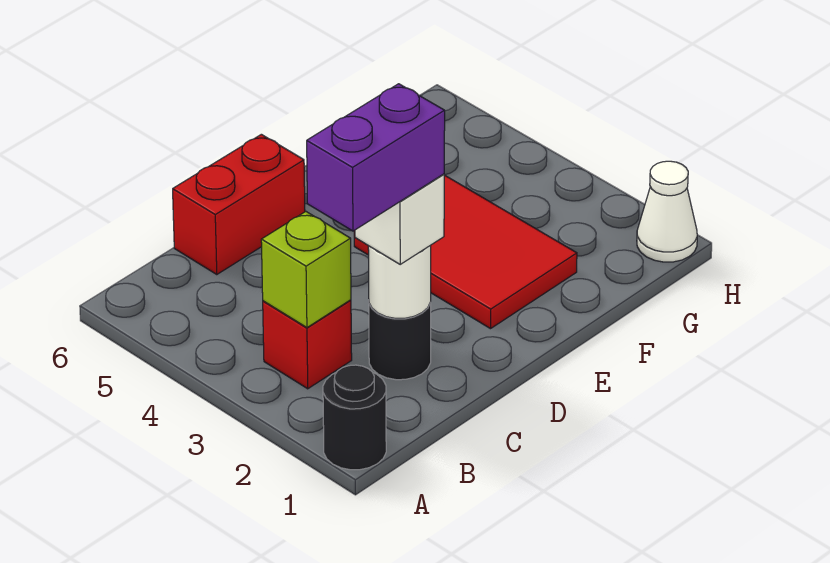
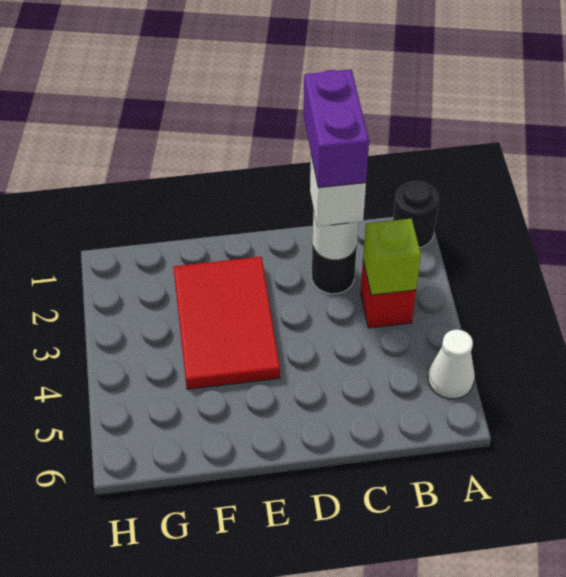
purple brick B2:C2 level 4 -> purple brick C1:C2 level 4
red brick C6:D6 level 1 -> none
white cone H1 level 1 -> white cone A5 level 1

